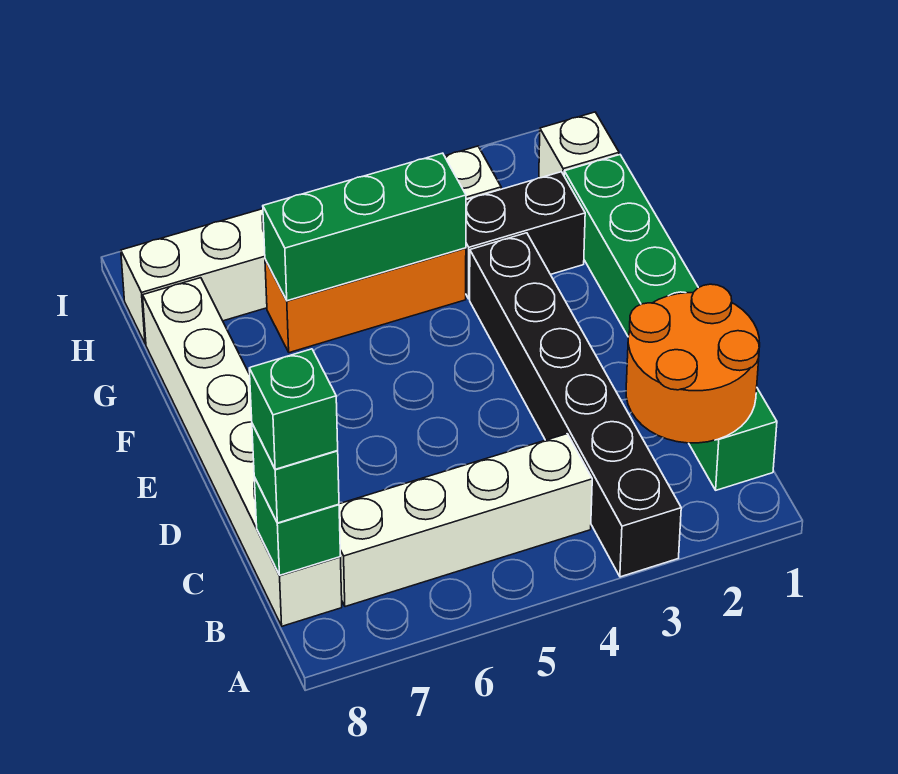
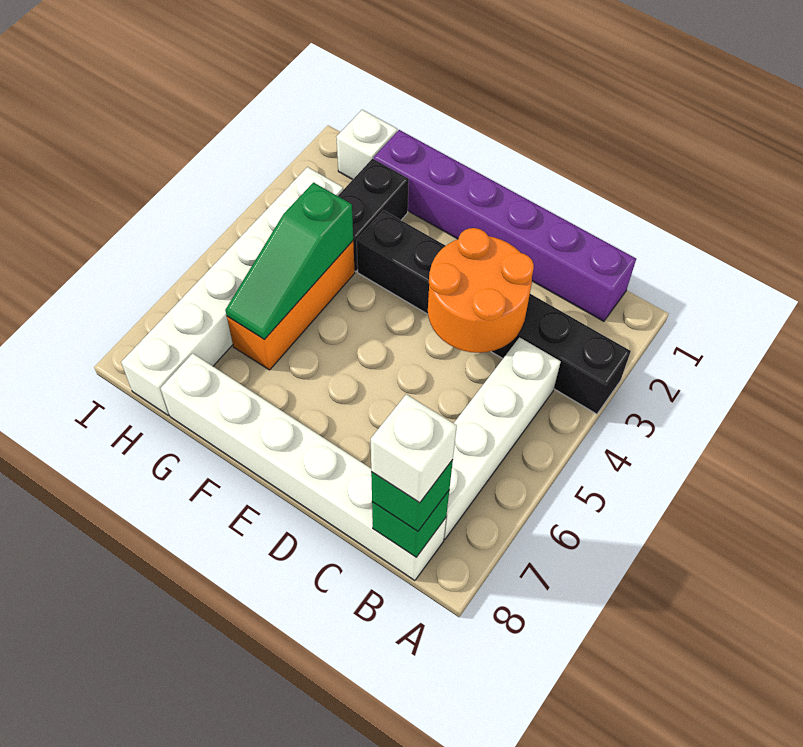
green brick B1:G1 level 1 -> purple brick B1:G1 level 1
orange round brick B1:C2 level 2 -> orange round brick C3:D4 level 2
green brick B8 level 4 -> white brick B8 level 4
green brick G4:G6 level 2 -> green slope G4:G6 level 2 top 4

